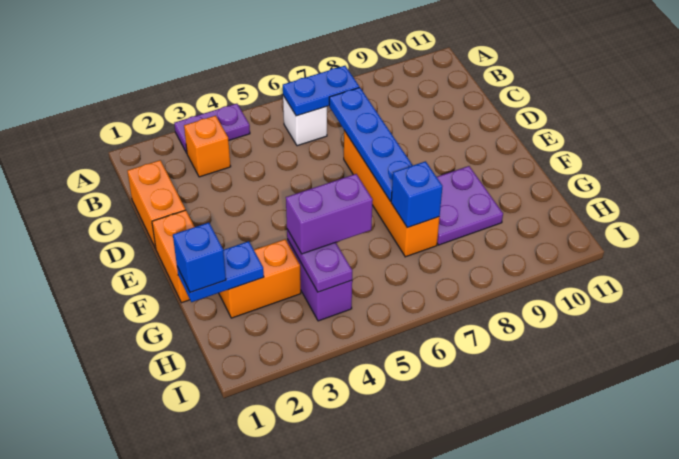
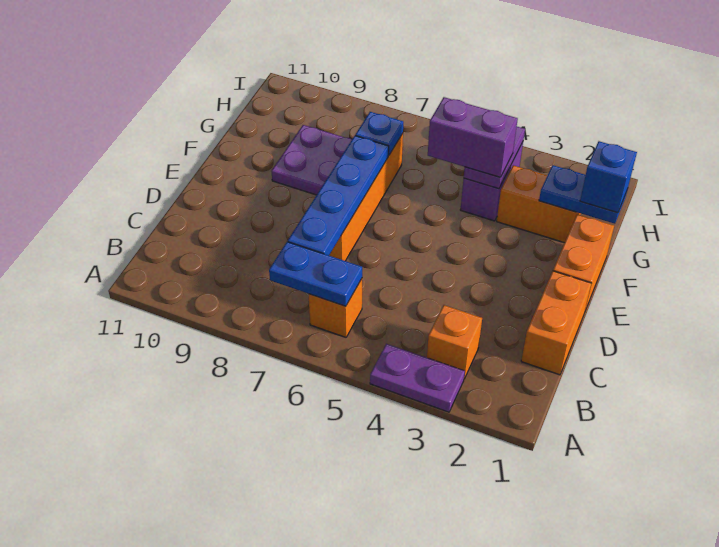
white brick B6 level 1 -> orange brick B6 level 1
blue brick G7 level 2 -> blue plate G7 level 2

